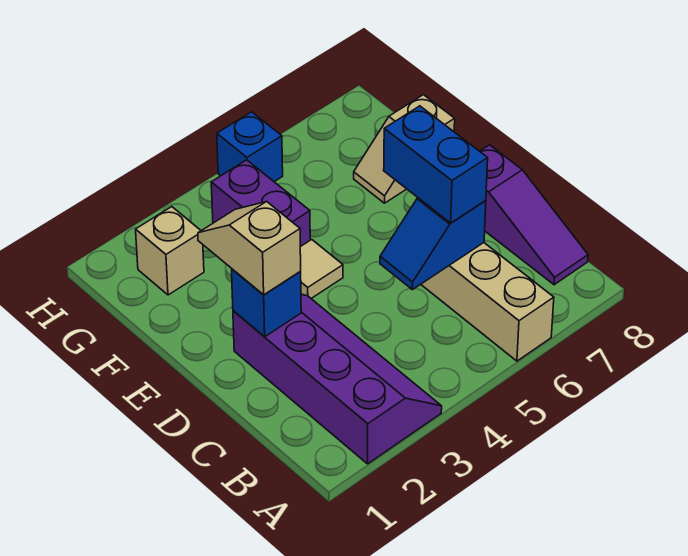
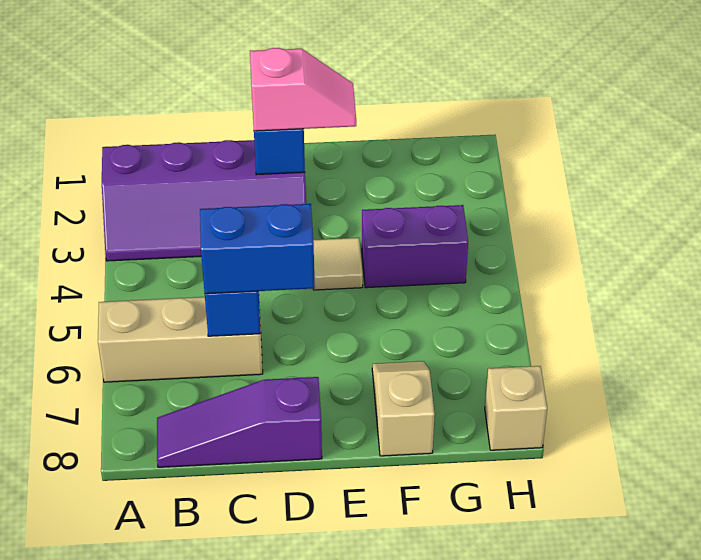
tan slope D2:E2 level 3 top D -> pink slope D2:E2 level 3 top D
tan brick G2 level 1 -> tan brick H8 level 1
blue brick H5 level 1 -> none

